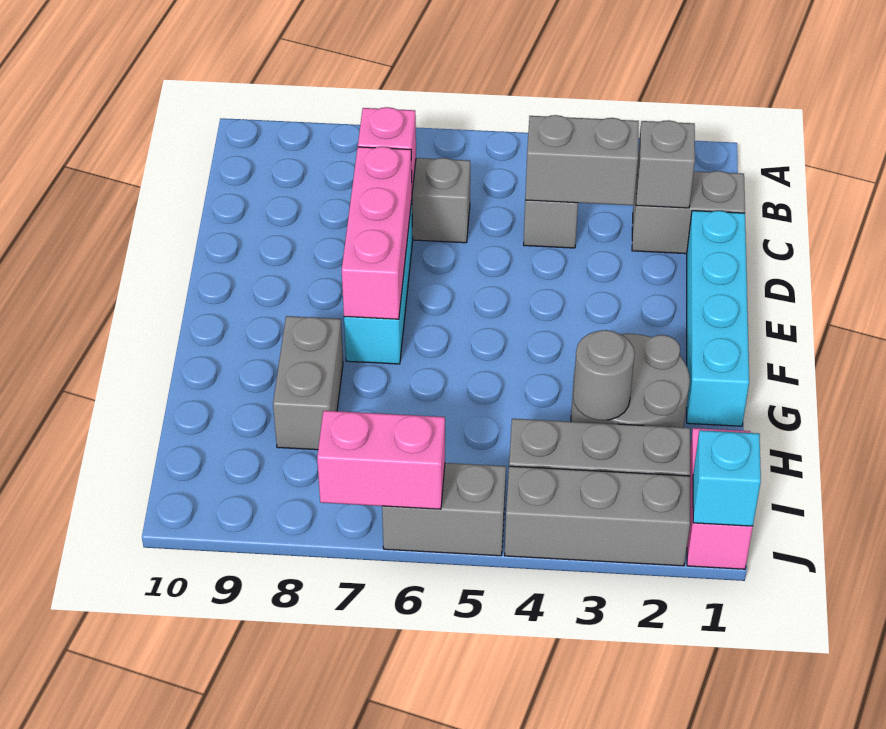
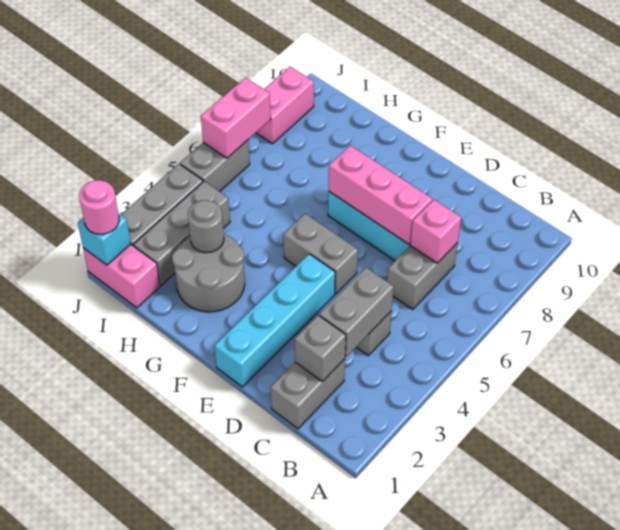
cyan brick D1:G1 level 1 -> cyan brick E1:E4 level 1
grey brick G8:H8 level 1 -> grey brick E5:F5 level 1
none -> pink round brick J1 level 3
none -> pink brick J8:J9 level 1

